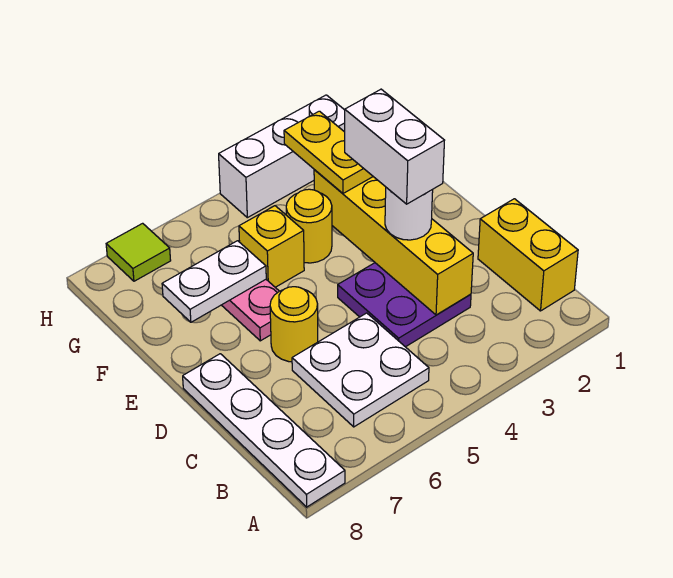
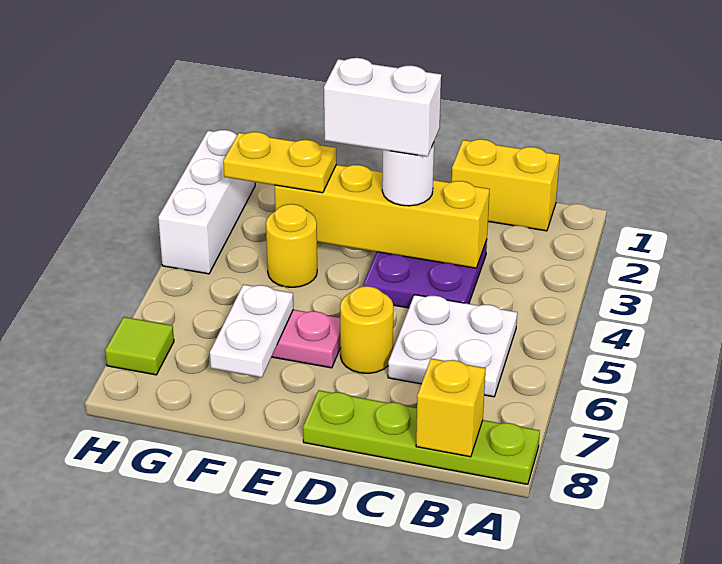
white plate A8:D8 level 1 -> lime plate A8:D8 level 1
yellow brick F5 level 1 -> yellow brick B8 level 2

